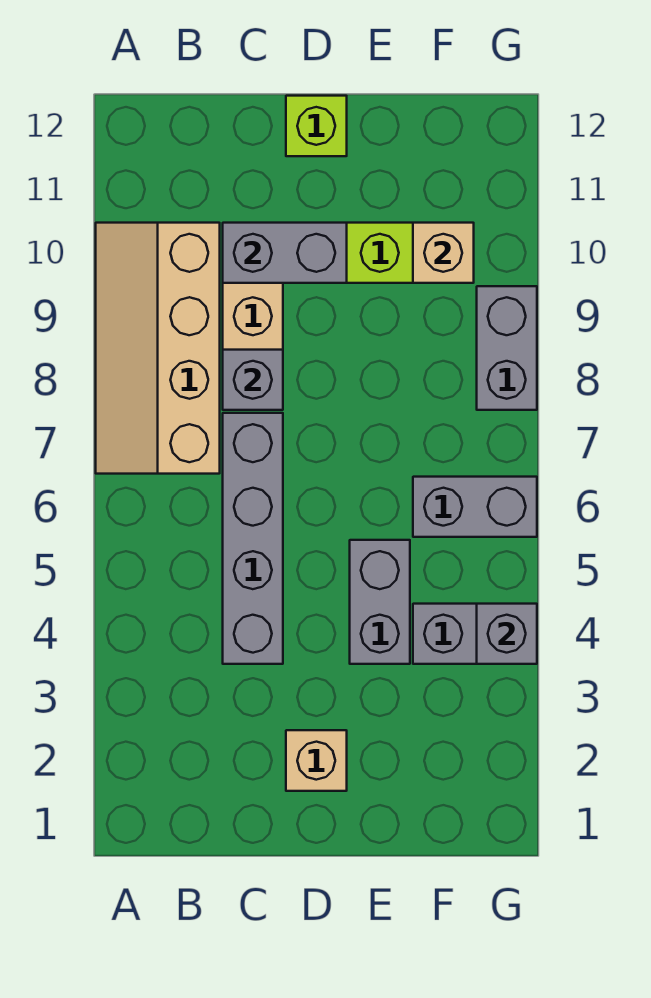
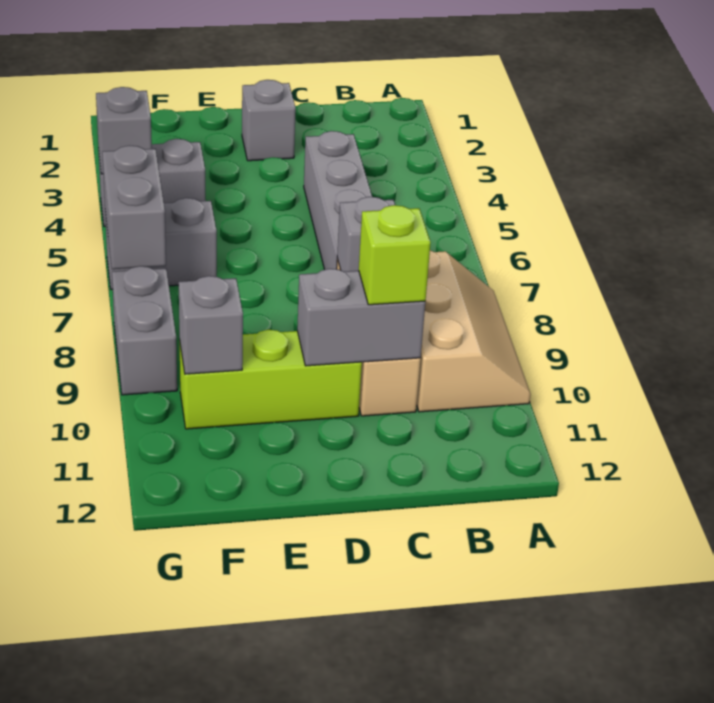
tan slope A7:B10 level 1 top B -> tan slope A8:B10 level 1 top B
tan brick D2 level 1 -> grey brick D2 level 1
lime brick D12 level 1 -> lime brick C10 level 3
grey brick E4:E5 level 1 -> grey brick G6:G7 level 2
tan brick F10 level 2 -> grey brick F10 level 2

